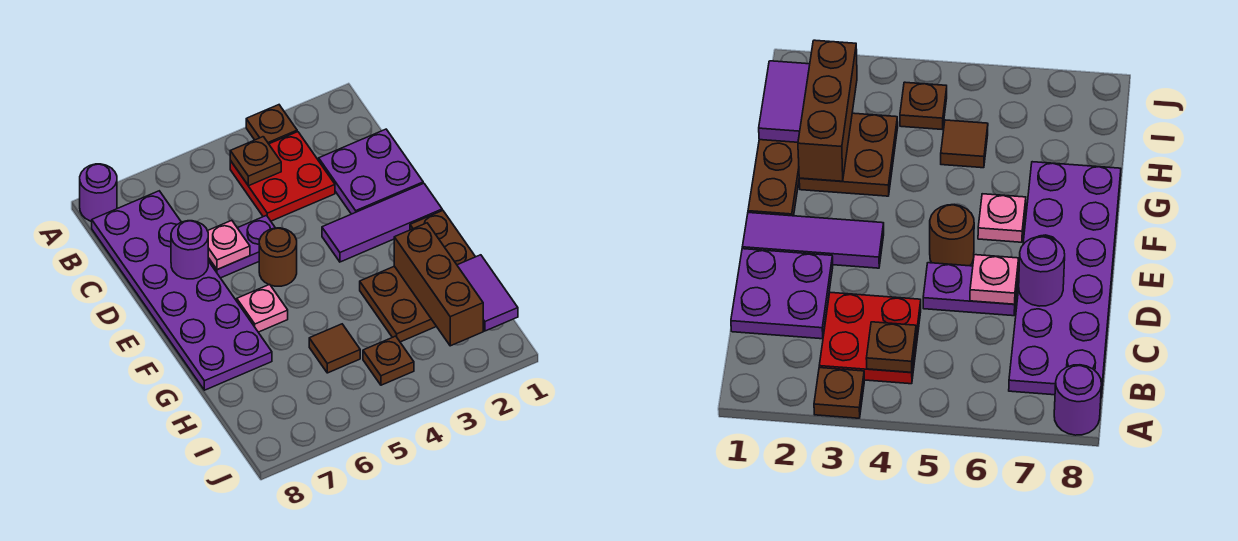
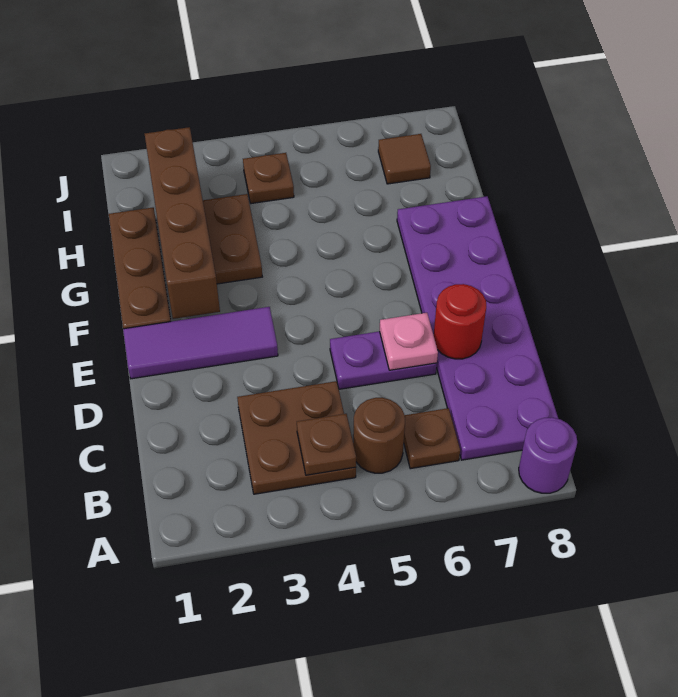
brown plate A3 level 1 -> brown plate B6 level 1
red plate B3:C4 level 1 -> brown plate B3:C4 level 1
purple plate C1:D2 level 1 -> none
purple round brick D7 level 2 -> red round brick D7 level 2
brown round brick E5 level 1 -> brown round brick B5 level 1
pink plate F6 level 1 -> none
brown brick G2:I2 level 2 -> brown brick F2:I2 level 2
purple tile H1:I1 level 2 -> none
brown tile H5 level 1 -> brown tile I7 level 1

